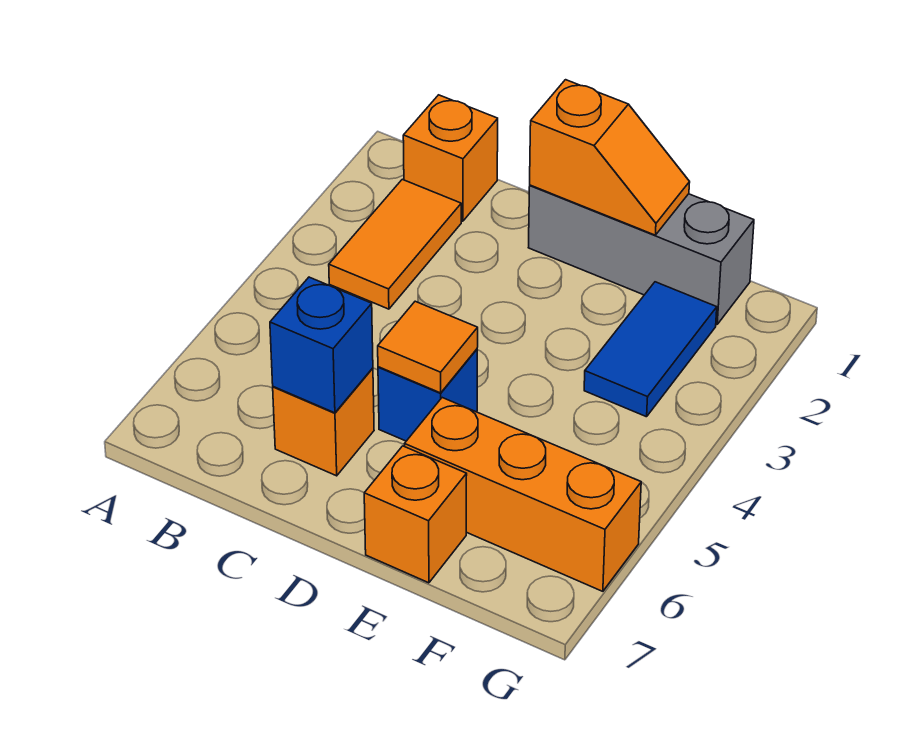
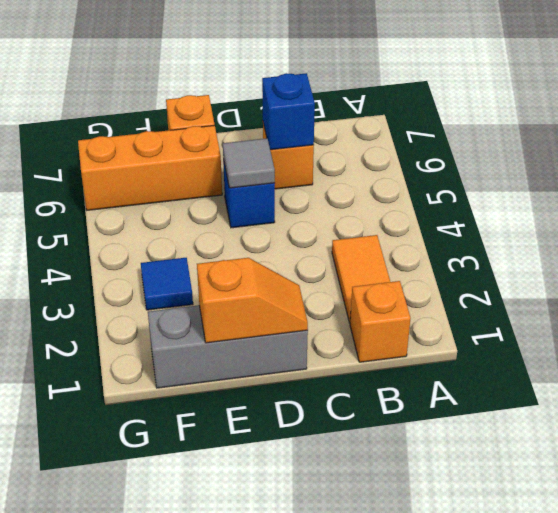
orange slope D1:E1 level 2 top D -> orange slope D1:E1 level 2 top E
orange tile D5 level 2 -> grey tile D5 level 2
blue tile F2:F3 level 1 -> blue tile F3 level 1

